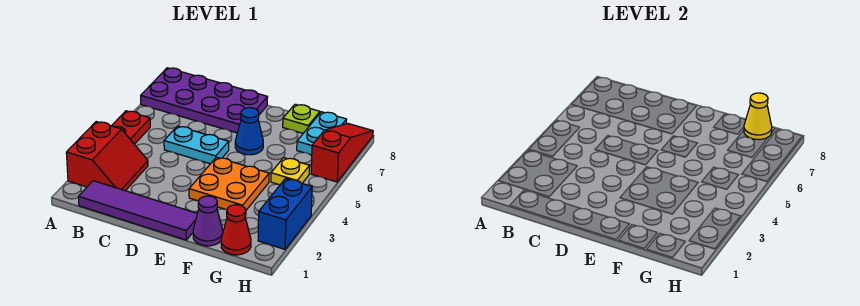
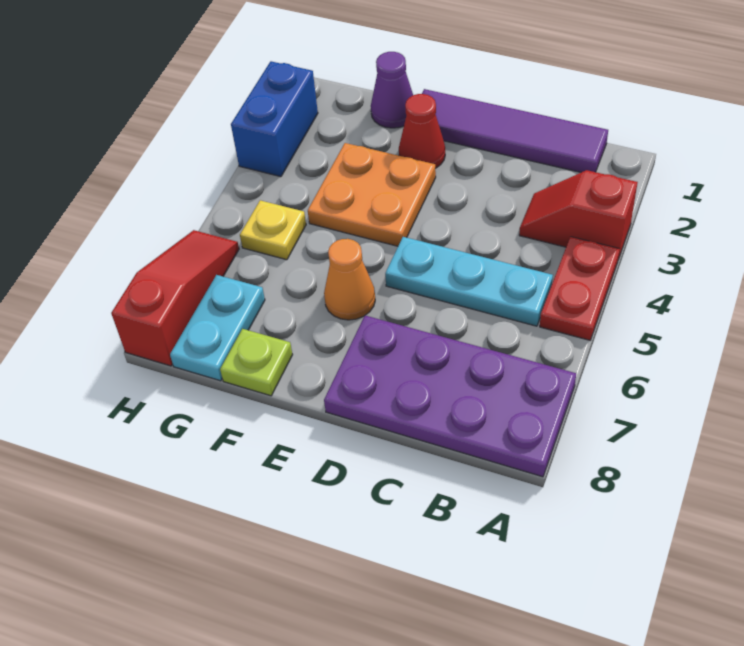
red slope A2:B3 level 1 top A -> red slope A3:B3 level 1 top A
cyan plate C5:D5 level 1 -> cyan plate B5:D5 level 1
blue cone E6 level 1 -> orange cone E6 level 1
red cone G1 level 1 -> red cone E2 level 1
yellow cone G8 level 2 -> none
red slope H6:H8 level 1 top 6 -> red slope H6:H8 level 1 top 8

